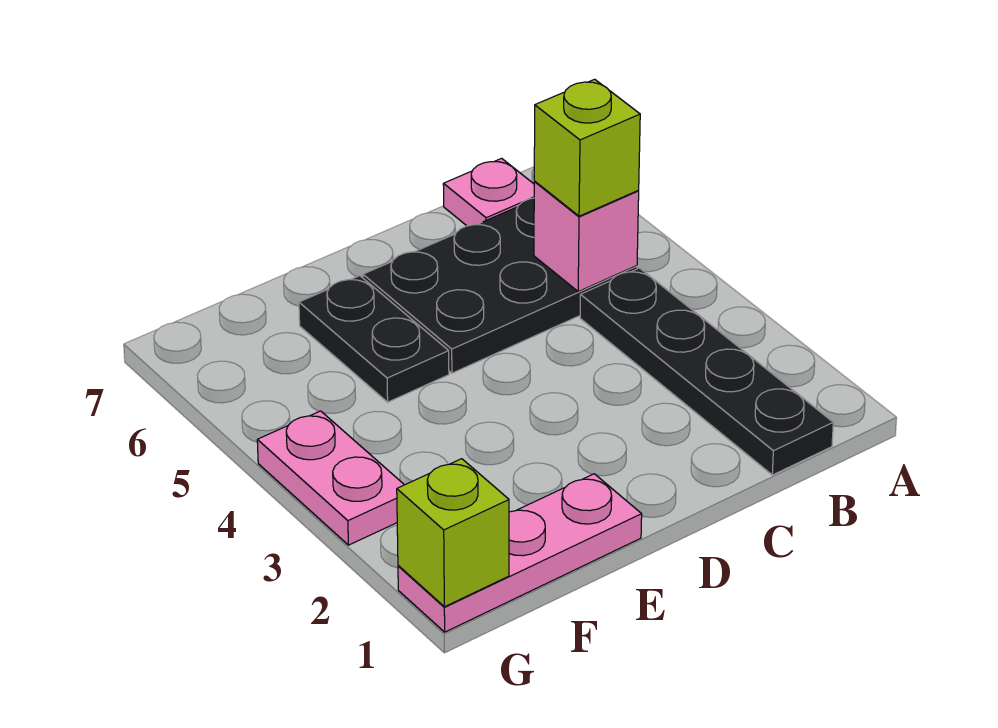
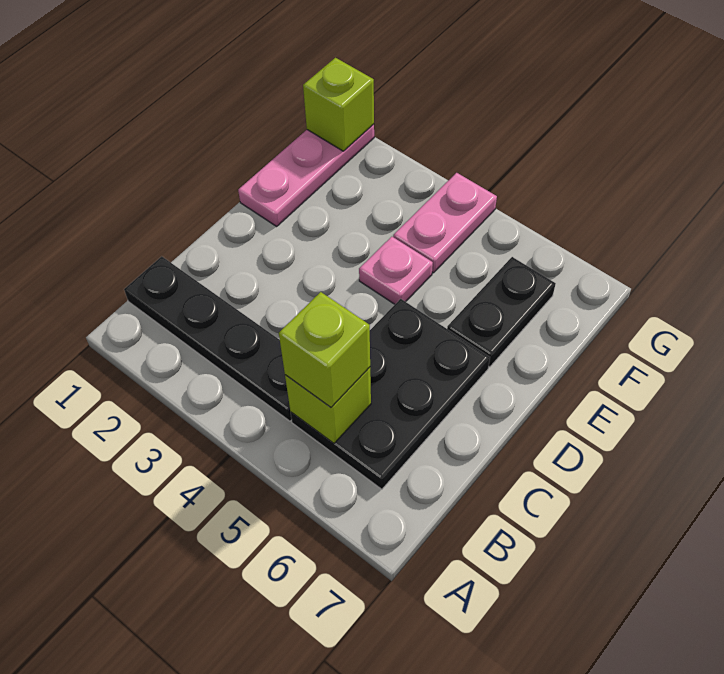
pink brick B5 level 2 -> lime brick B5 level 2
pink plate B7 level 1 -> pink plate E4 level 1
black plate E5:E6 level 1 -> black plate E6:F6 level 1
pink plate G3:G4 level 1 -> pink plate F4:G4 level 1

